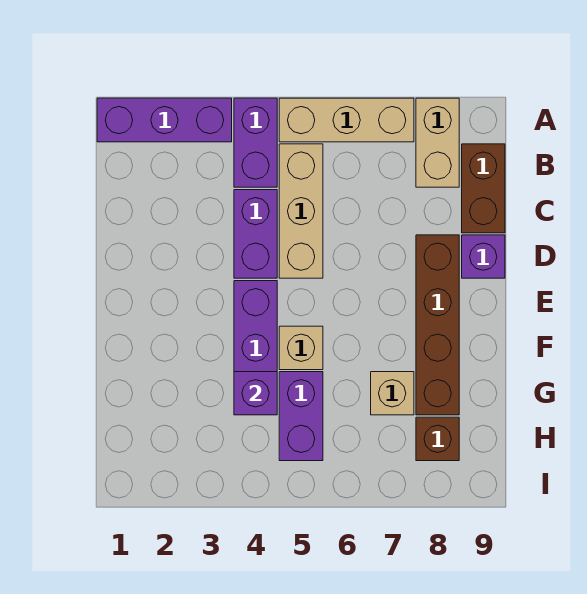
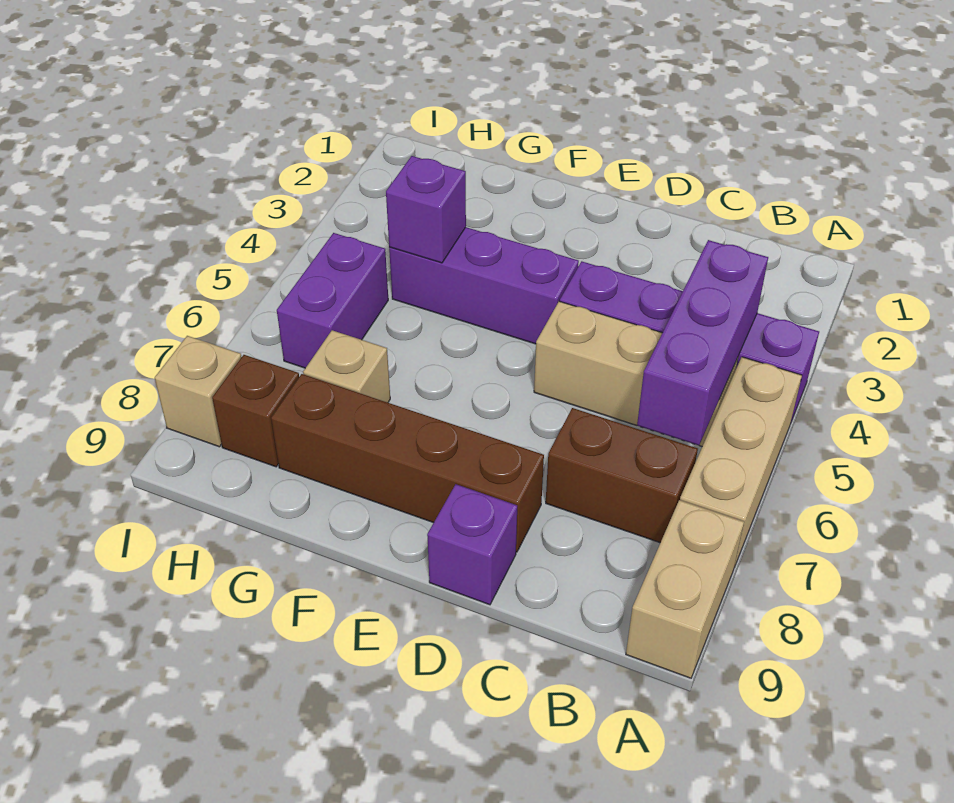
purple brick A1:A3 level 1 -> purple brick B4:B6 level 2
tan brick A8:B8 level 1 -> tan brick A8:A9 level 1
brown brick B9:C9 level 1 -> brown brick B7:C7 level 1
tan brick F5 level 1 -> tan brick I8 level 1
purple brick G5:H5 level 1 -> purple brick H5:H6 level 1

